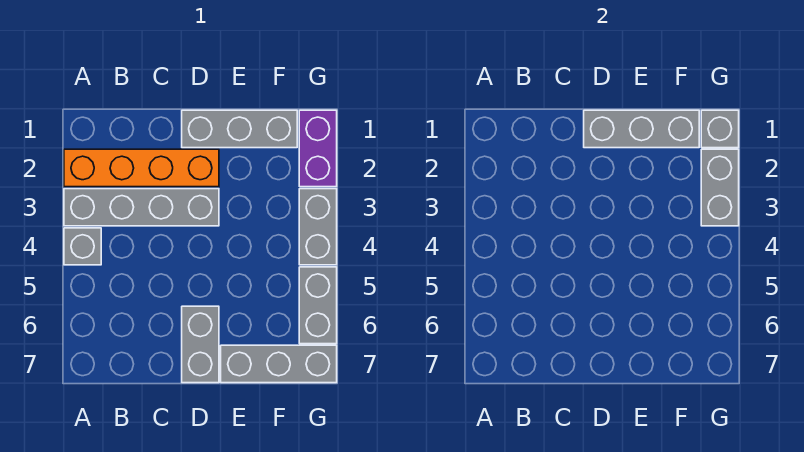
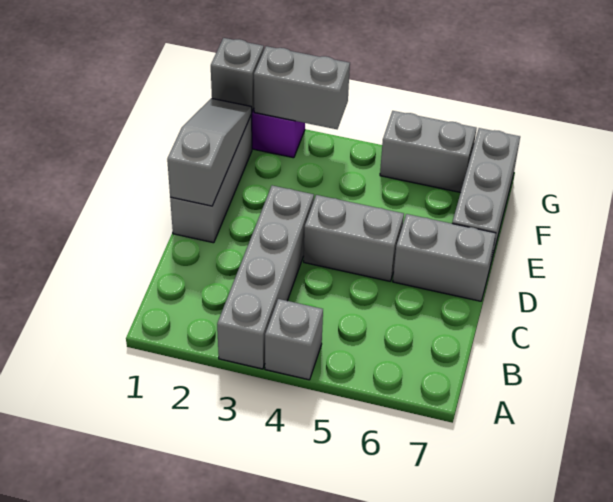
orange brick A2:D2 level 1 -> none
grey brick D1:F1 level 2 -> grey slope D1:F1 level 2 top D
grey brick G3:G4 level 1 -> grey brick D4:D5 level 1

